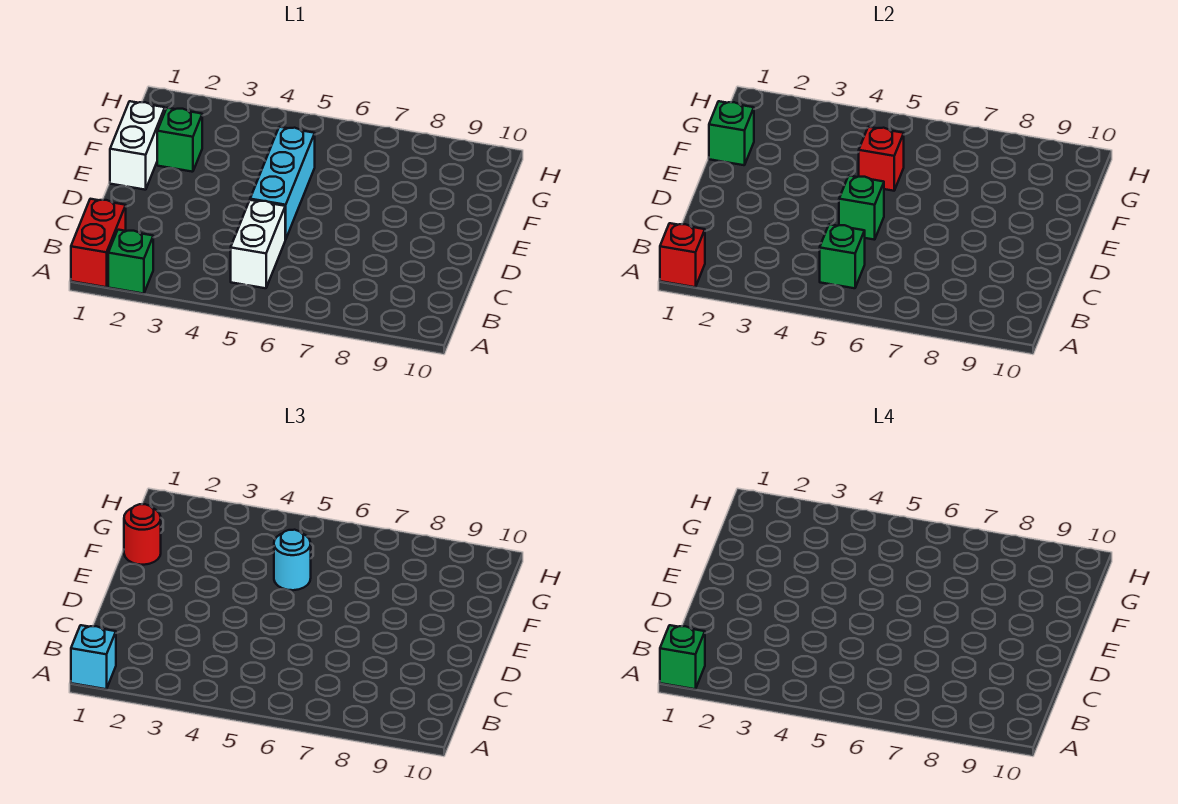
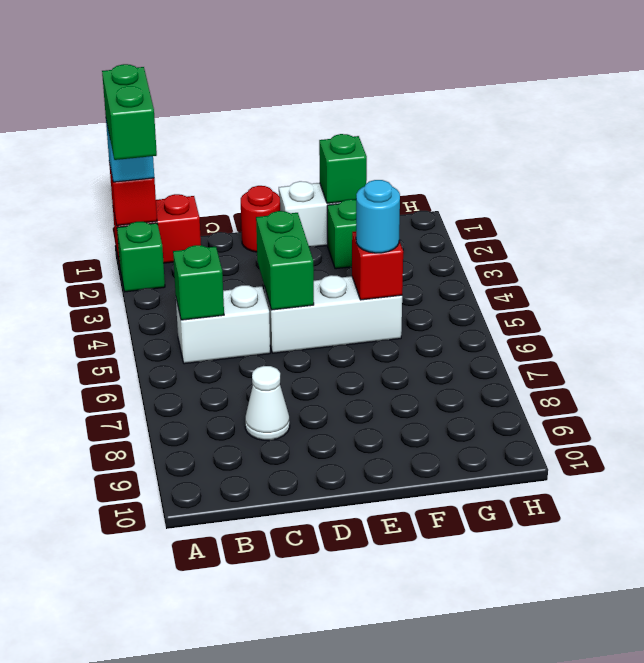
green brick A1 level 4 -> green brick A1:A2 level 4
none -> white cone C8 level 1
cyan brick D5:F5 level 1 -> white brick D5:F5 level 1
green brick D5 level 2 -> green brick D4:D5 level 2
red round brick F1 level 3 -> red round brick D1 level 1

